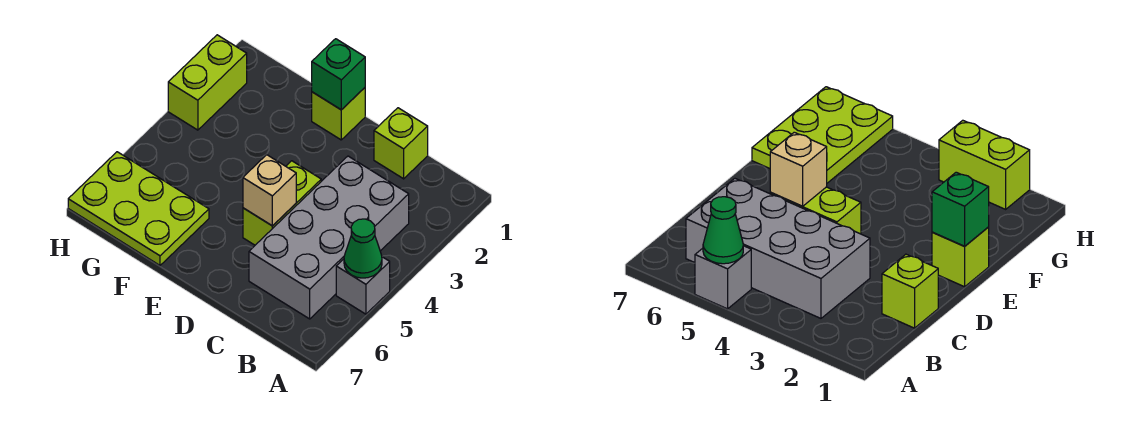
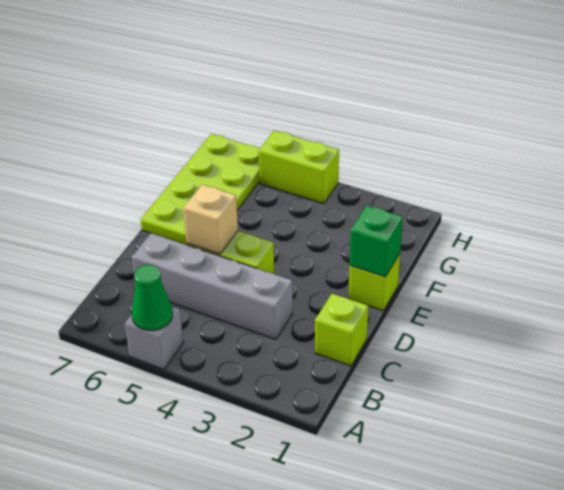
grey brick B3:C6 level 1 -> grey brick C3:C6 level 1
lime plate F6:H7 level 1 -> lime plate E6:H7 level 1
lime brick H2:H3 level 1 -> lime brick H4:H5 level 1

